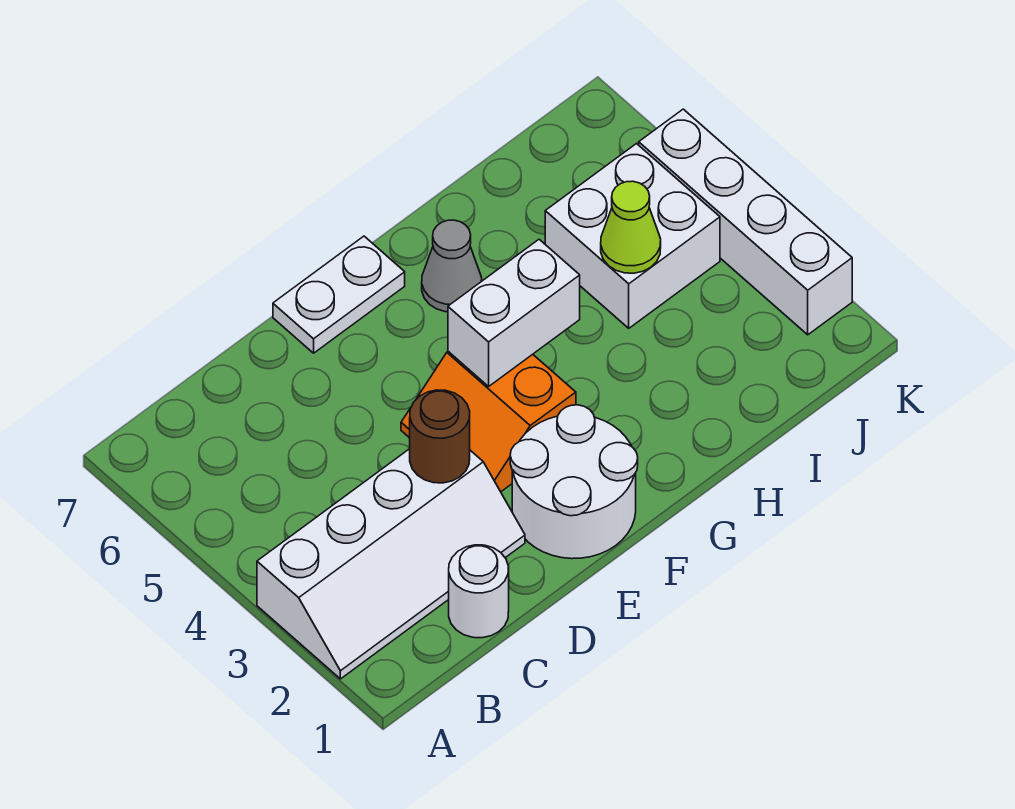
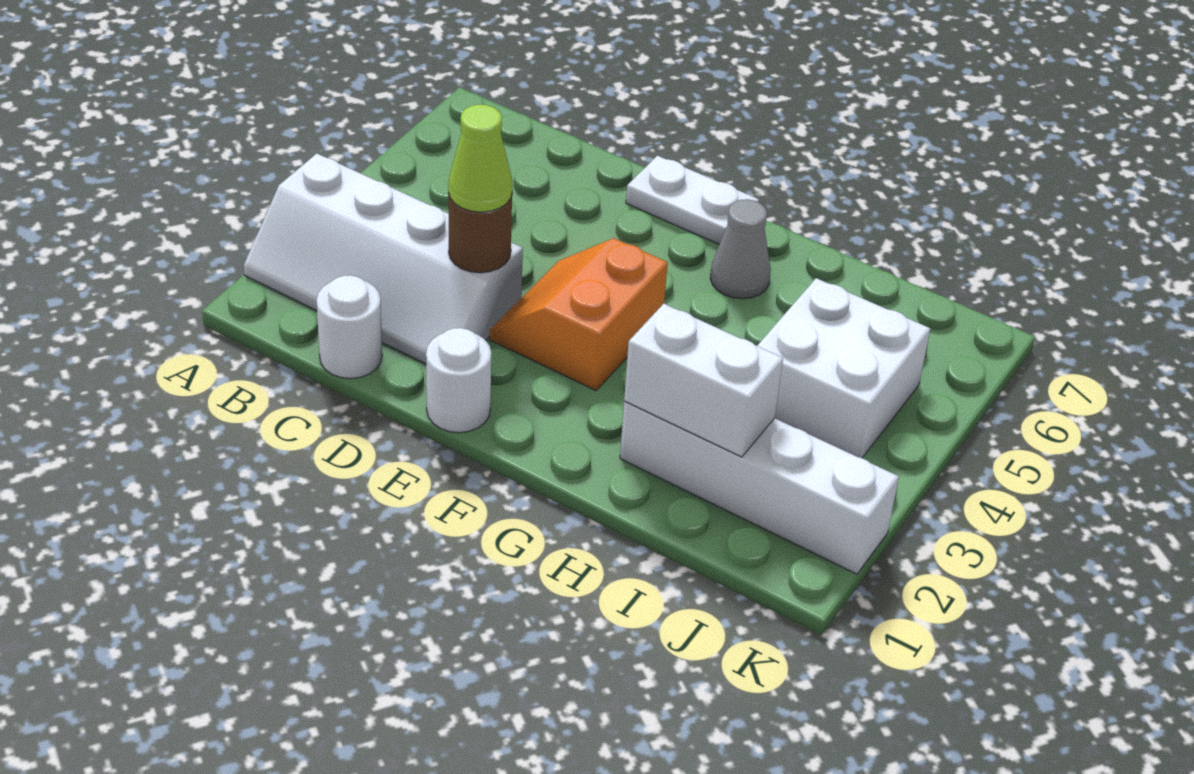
white round brick E1:F2 level 1 -> white round brick E1 level 1
white brick F4:G4 level 2 -> white brick H2:I2 level 2
lime cone I4 level 2 -> lime cone D3 level 3
white brick K2:K5 level 1 -> white brick H2:K2 level 1

